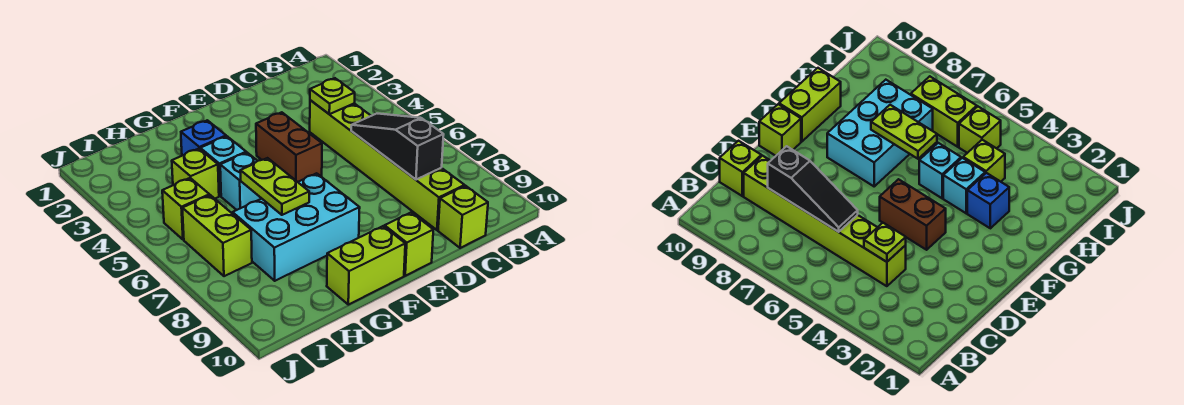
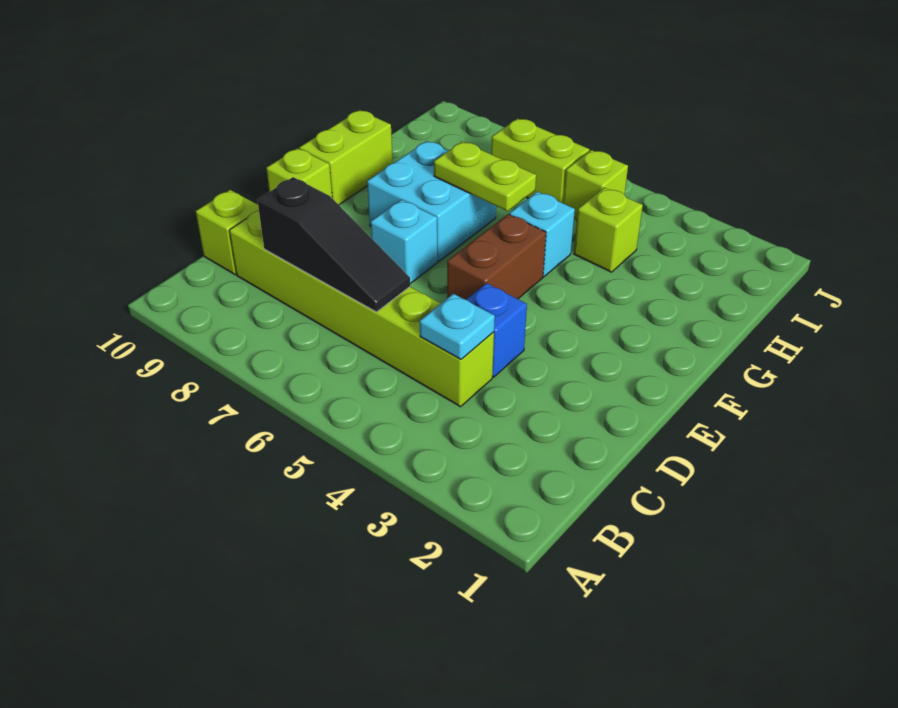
lime plate C4 level 2 -> cyan plate C4 level 2
brown brick E4:E5 level 1 -> brown brick E5:F5 level 1
cyan brick F7:H8 level 1 -> cyan brick F7:G8 level 1
blue brick G3 level 1 -> blue brick D4 level 1
cyan brick G4 level 1 -> cyan brick E7 level 1

